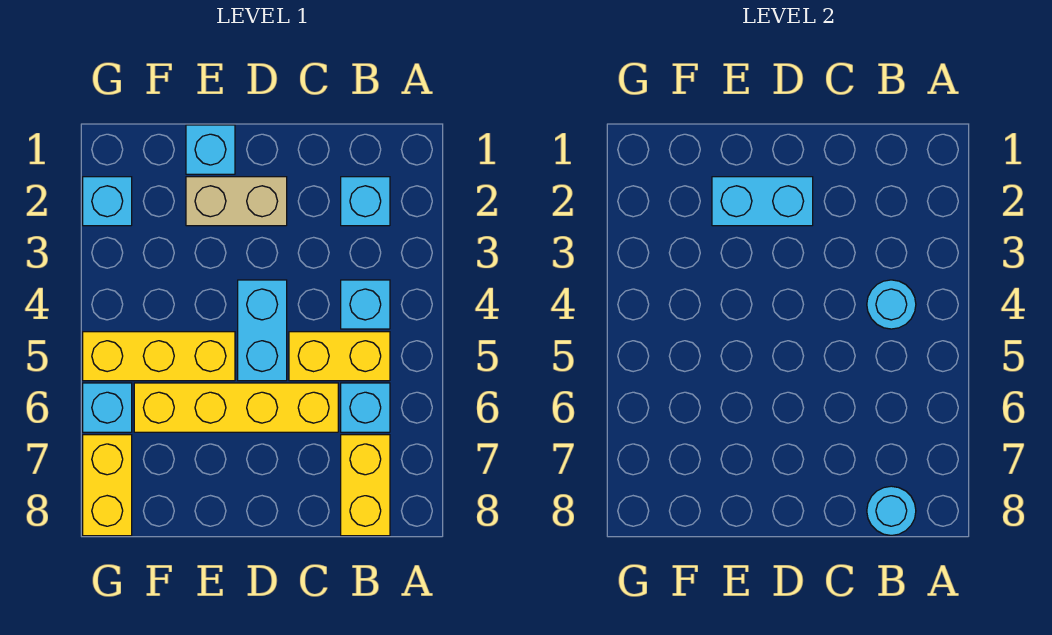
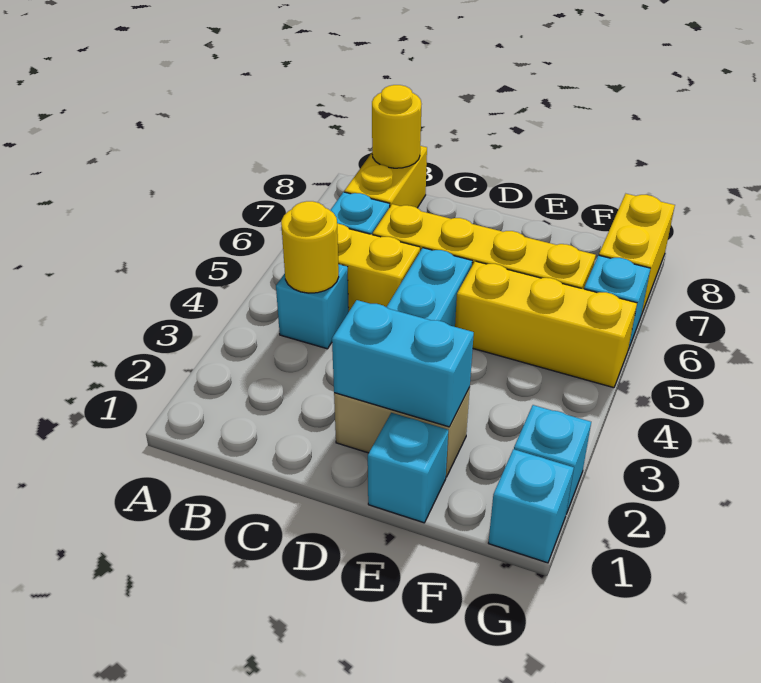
cyan brick B2 level 1 -> cyan brick G1 level 1
cyan round brick B4 level 2 -> yellow round brick B4 level 2
cyan round brick B8 level 2 -> yellow round brick B8 level 2

